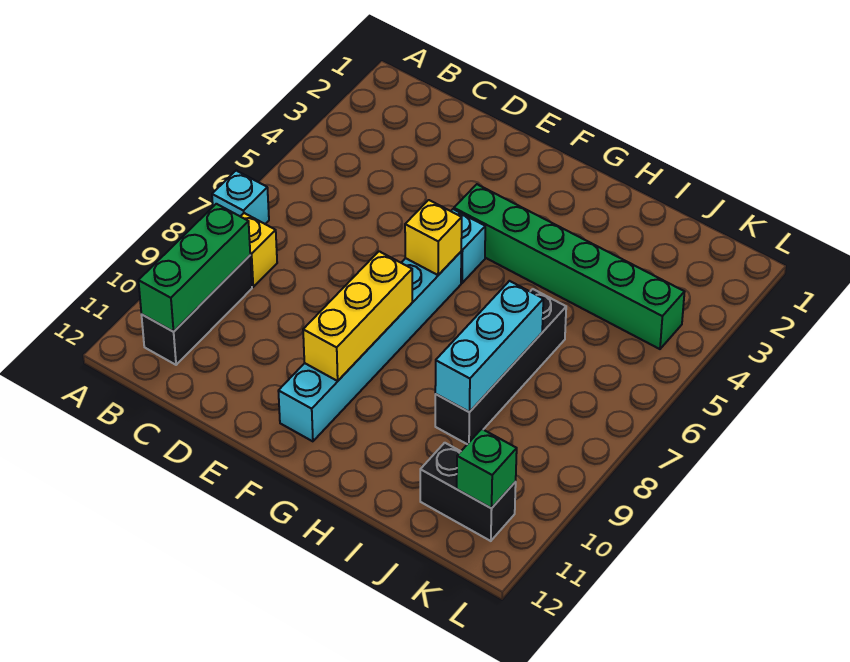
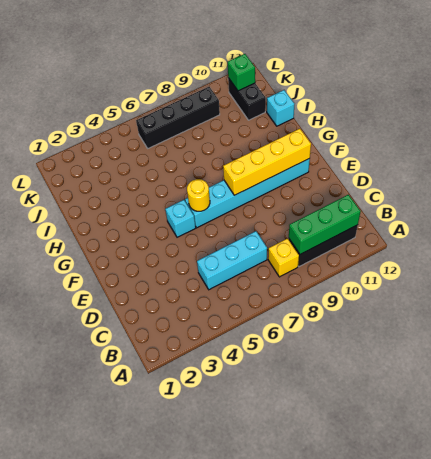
cyan brick A7 level 1 -> cyan brick I12 level 1
green brick F4:K4 level 1 -> none
yellow brick F6 level 2 -> yellow round brick F6 level 2
yellow brick F8:F10 level 2 -> yellow brick F8:F11 level 2
black brick I6:I9 level 1 -> black brick K6:K9 level 1
cyan brick I7:I9 level 2 -> cyan brick C5:C7 level 1

